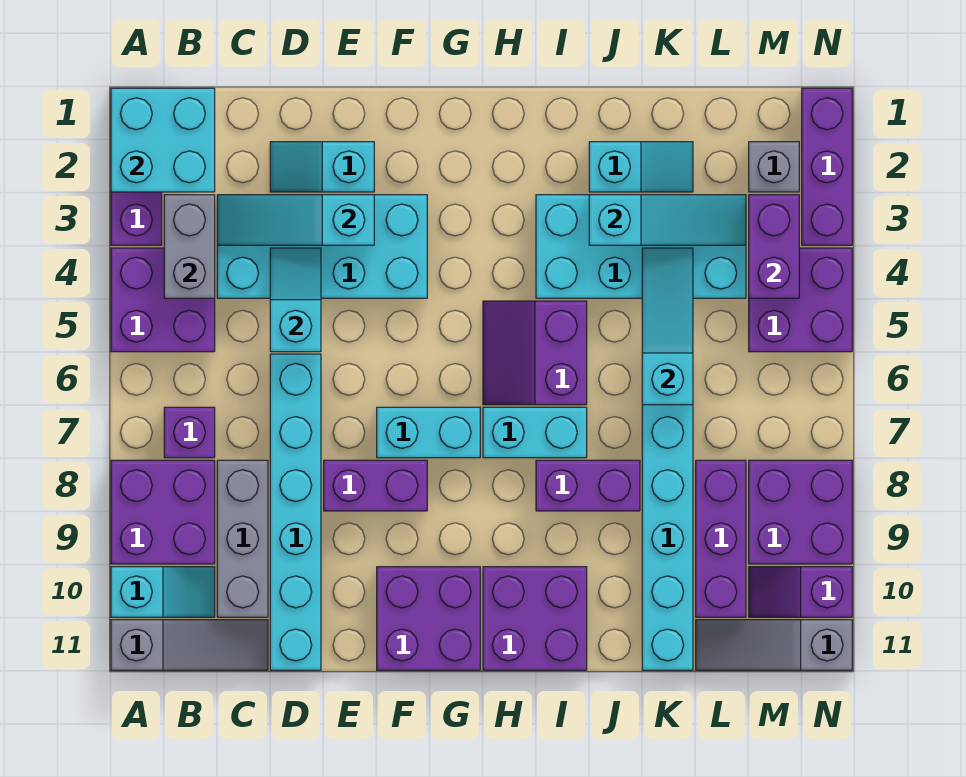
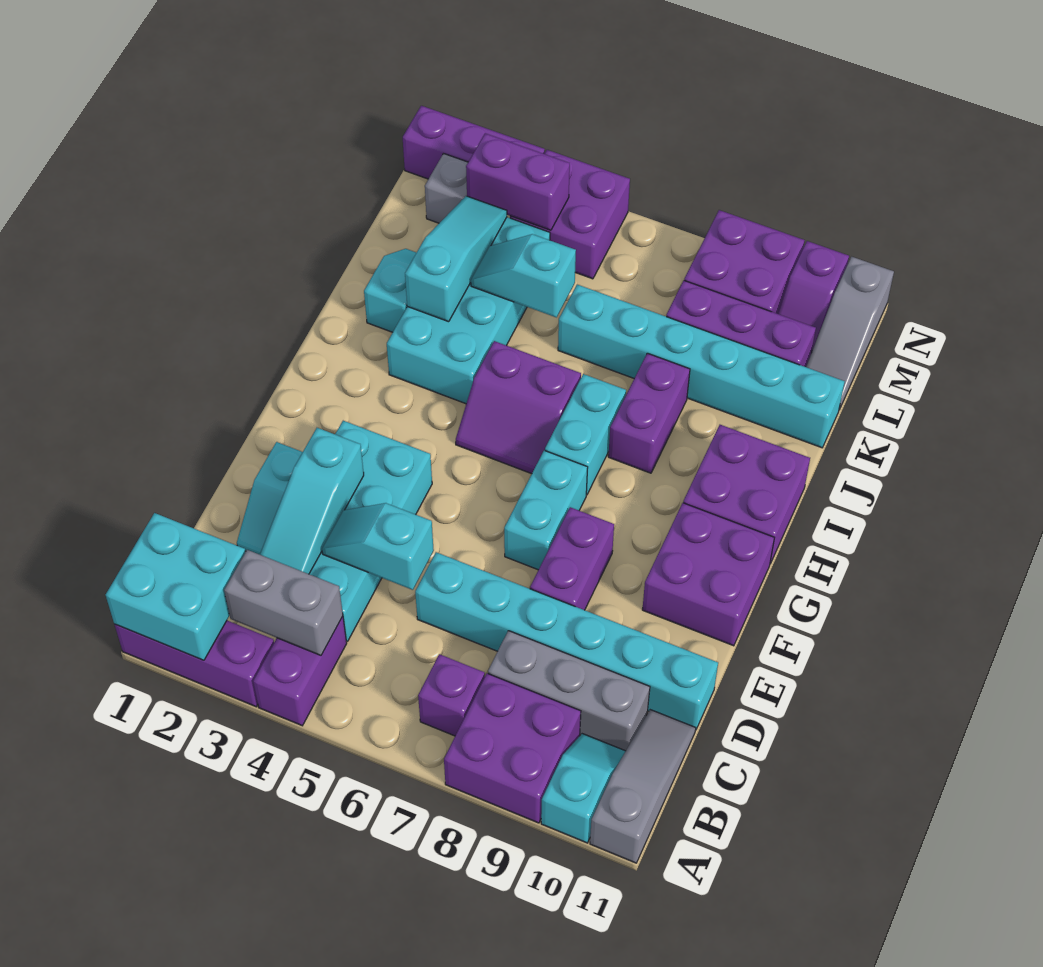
purple brick A4:B5 level 1 -> purple brick A4:B4 level 1
cyan slope K4:K6 level 2 top 6 -> cyan slope K4:K5 level 2 top 5

